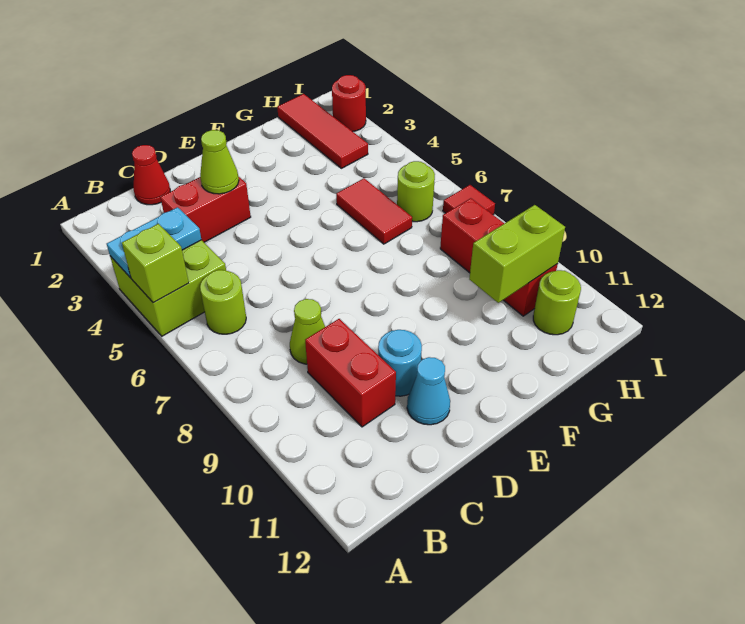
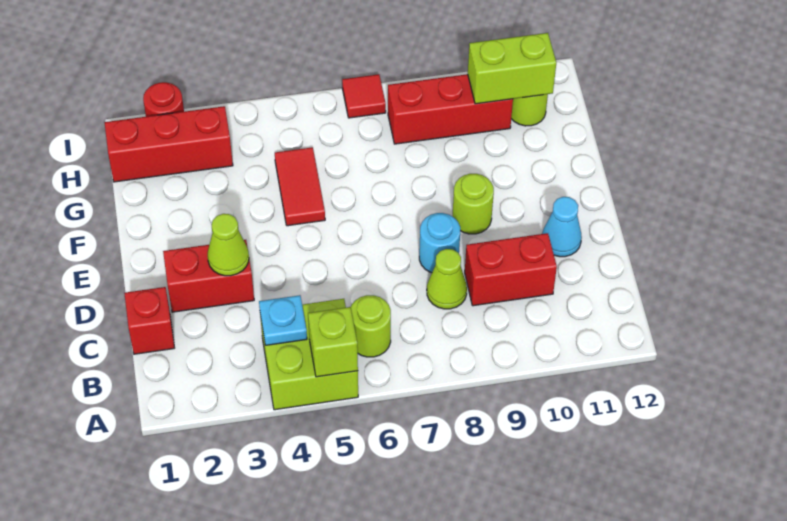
cyan plate A4:B4 level 2 -> cyan plate B4 level 2
red cone C1 level 1 -> red brick C1 level 1
red brick C3:D3 level 1 -> red brick D2:D3 level 1
cyan round brick D10 level 1 -> cyan round brick D8 level 1
red tile G5:G6 level 1 -> red tile F5:G5 level 1
lime brick G10:H10 level 2 -> lime brick H10:H11 level 2
red tile H1:H3 level 1 -> red brick H1:H3 level 1
lime round brick H6 level 1 -> lime round brick E9 level 1

